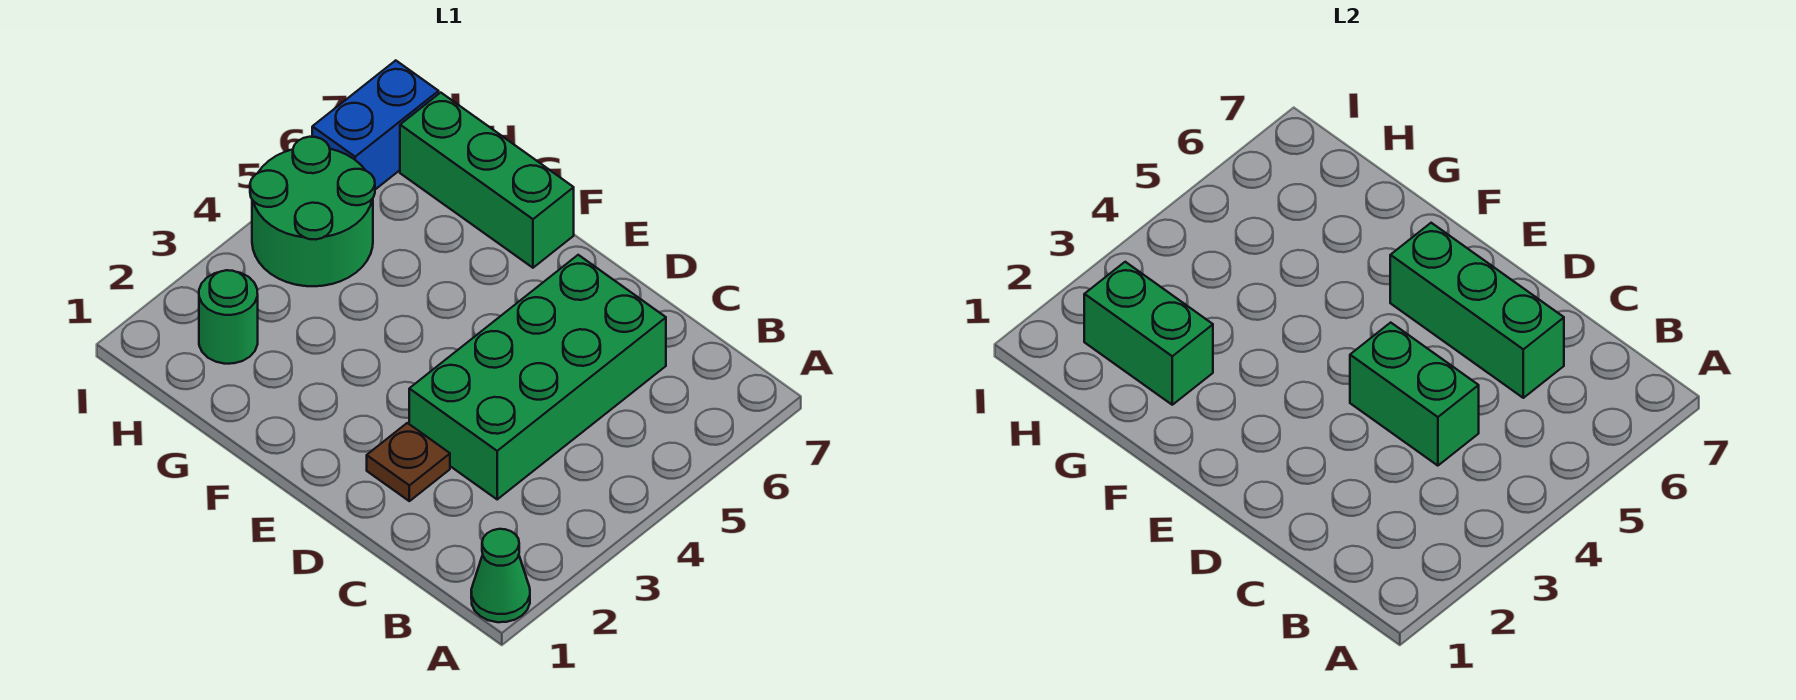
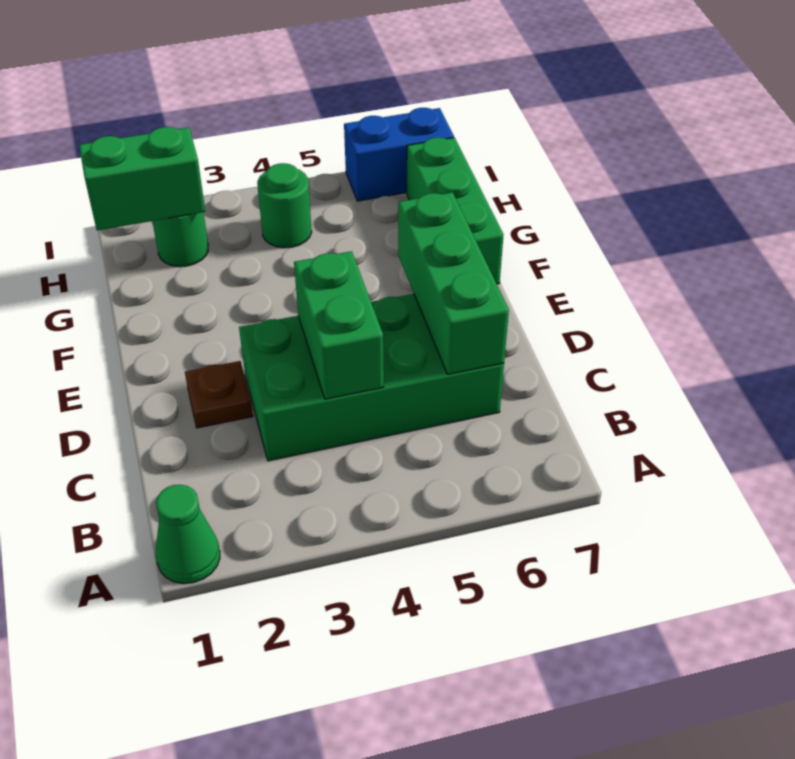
green brick G2:H2 level 2 -> green brick H1:H2 level 2
green round brick H4:I5 level 1 -> green round brick H4 level 1

